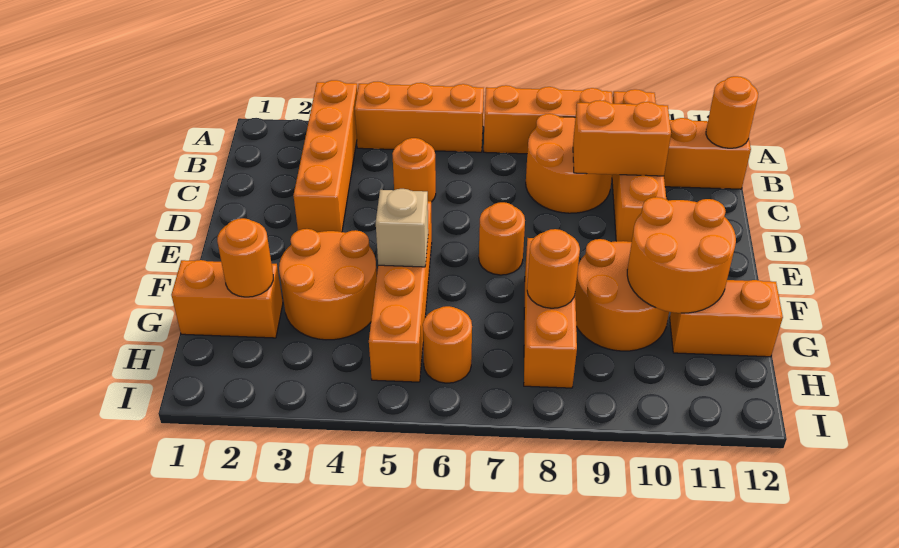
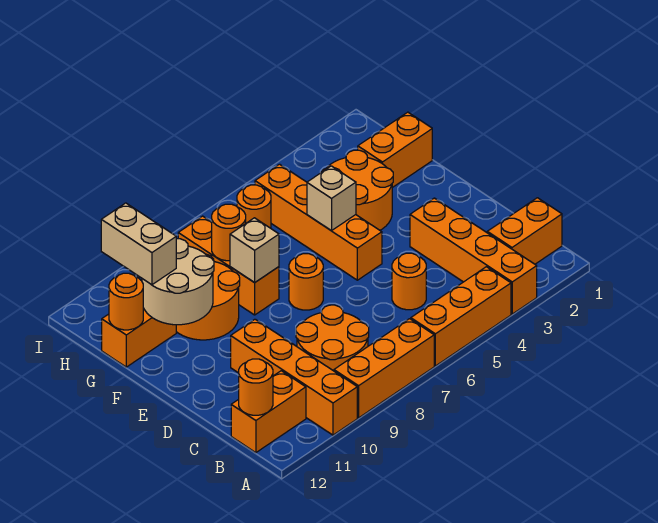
orange brick C9:C10 level 2 -> orange brick B1:B2 level 1
none -> tan brick F8 level 2
orange round brick F10:G11 level 2 -> tan round brick F10:G11 level 2
orange round brick G2 level 2 -> orange round brick G12 level 2
none -> tan brick G11:H11 level 3

